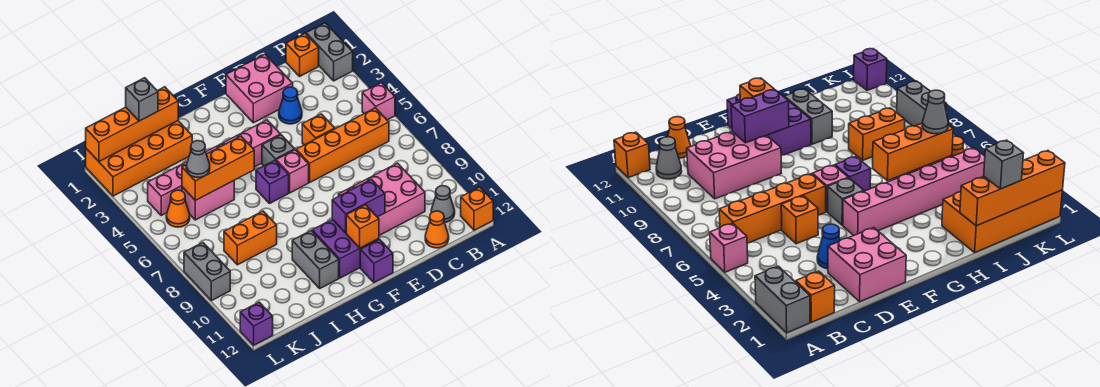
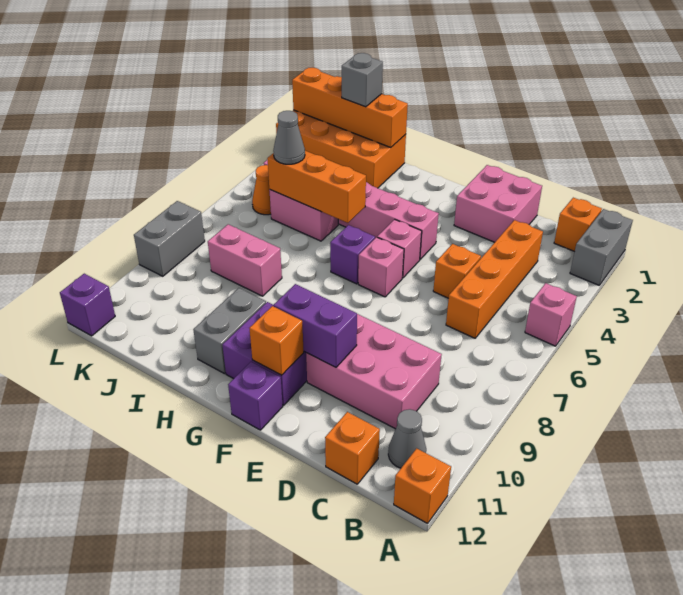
orange brick B6:E6 level 1 -> orange brick C3:C6 level 1
orange cone C12 level 1 -> orange brick C12 level 1
blue cone D3 level 1 -> none
grey brick F5 level 1 -> pink brick F5 level 1
orange brick I8:J8 level 1 -> pink brick I8:J8 level 1

